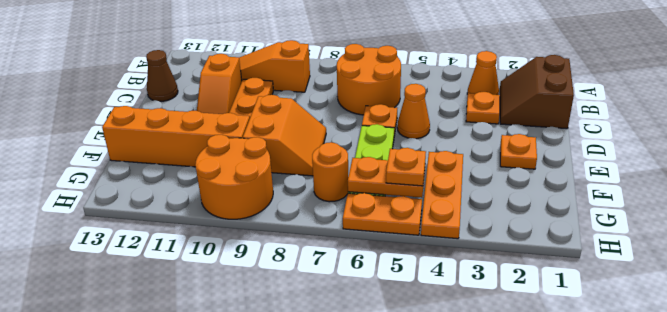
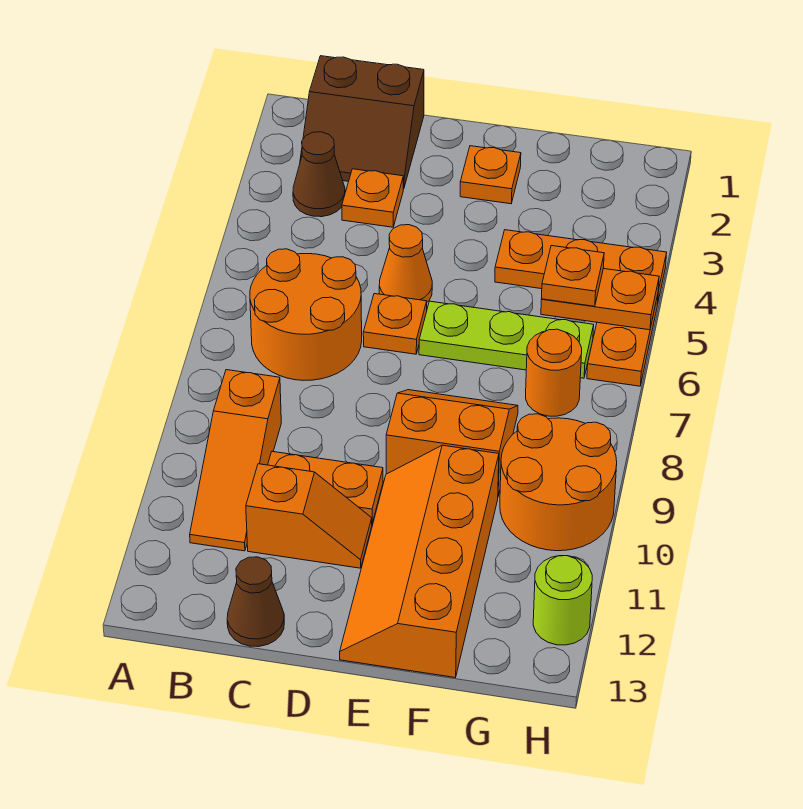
orange cone B3 level 1 -> brown cone B3 level 1
orange plate G5:G6 level 2 -> orange plate G5:H5 level 2
none -> lime round brick H12 level 1

